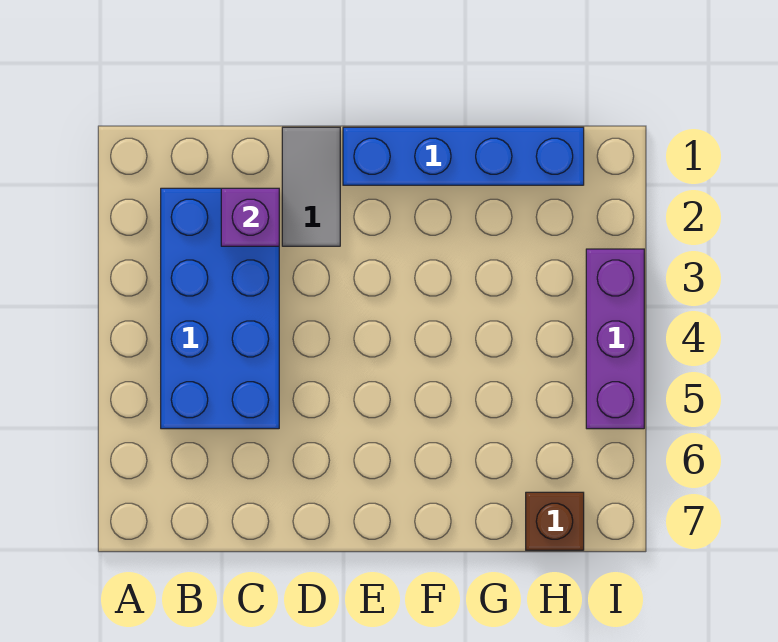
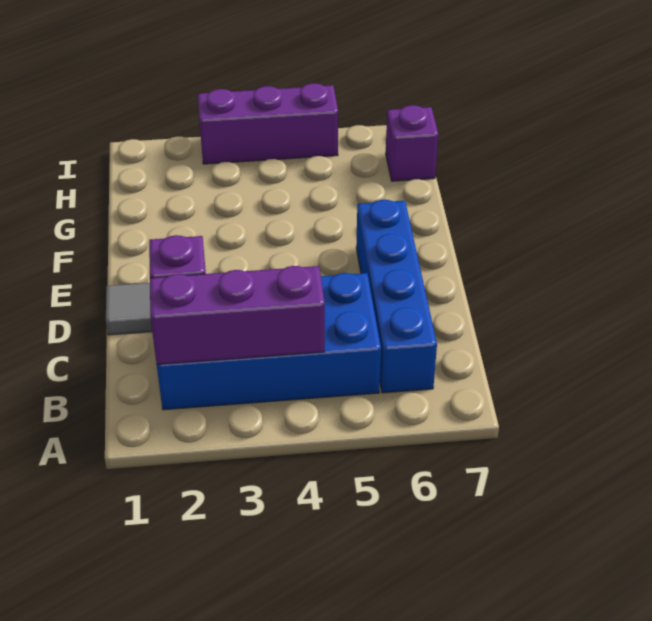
none -> purple brick B2:B4 level 2
blue brick E1:H1 level 1 -> blue brick B6:E6 level 1
brown brick H7 level 1 -> purple brick H7 level 1

